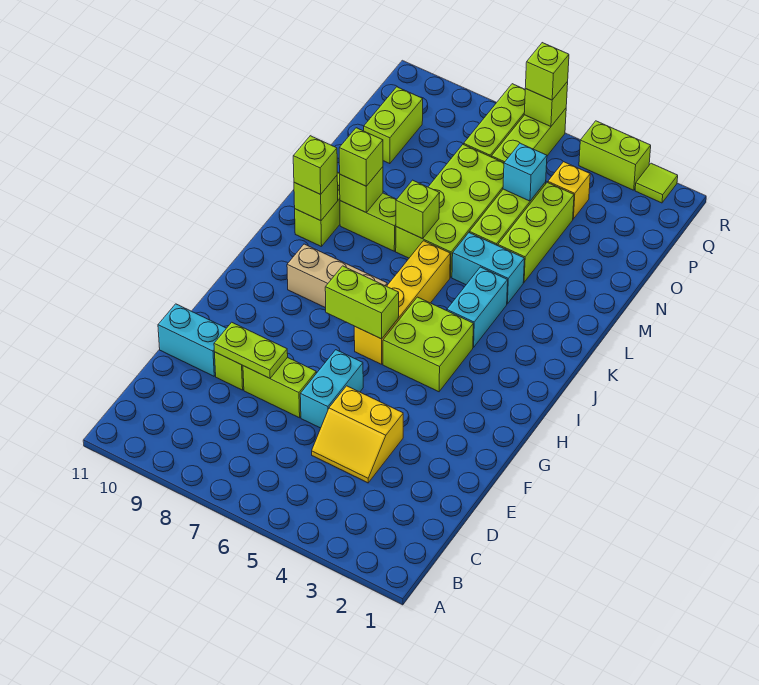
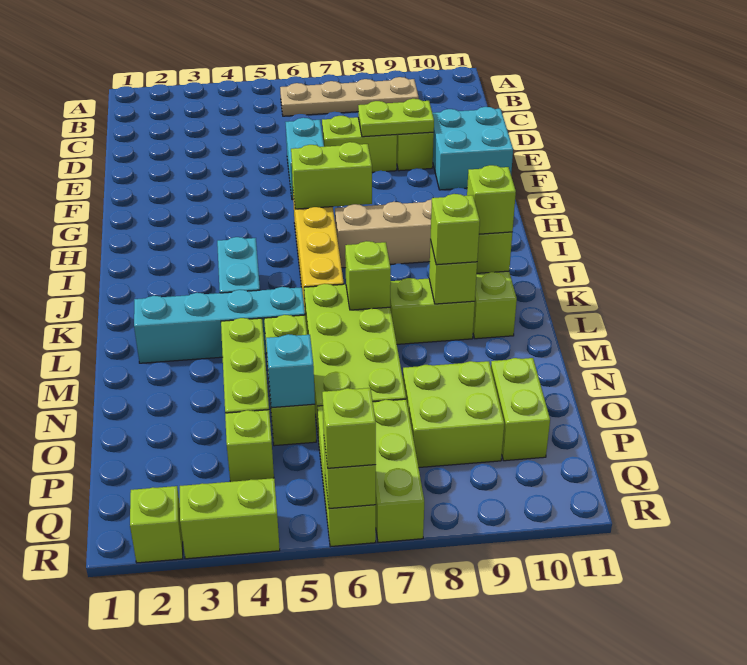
none -> tan plate B6:B9 level 1
yellow slope D4:E5 level 1 top E -> none
cyan brick E10:E11 level 1 -> cyan brick E10:F11 level 1
lime brick H4:I5 level 1 -> lime brick O8:P9 level 1
cyan brick L4:L5 level 1 -> cyan brick L2:L5 level 1
yellow brick P4 level 1 -> lime brick P4 level 1
lime tile R2 level 1 -> lime brick R2 level 1

